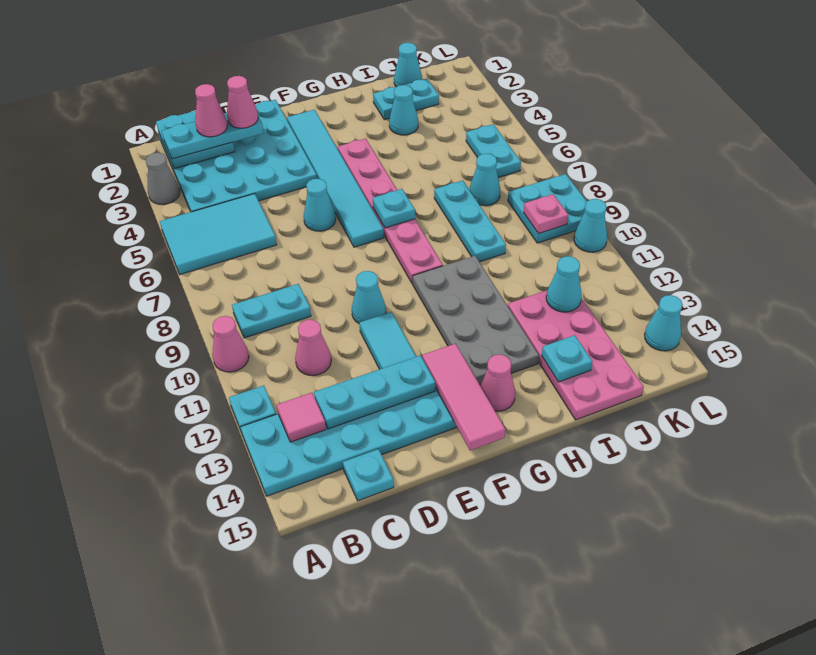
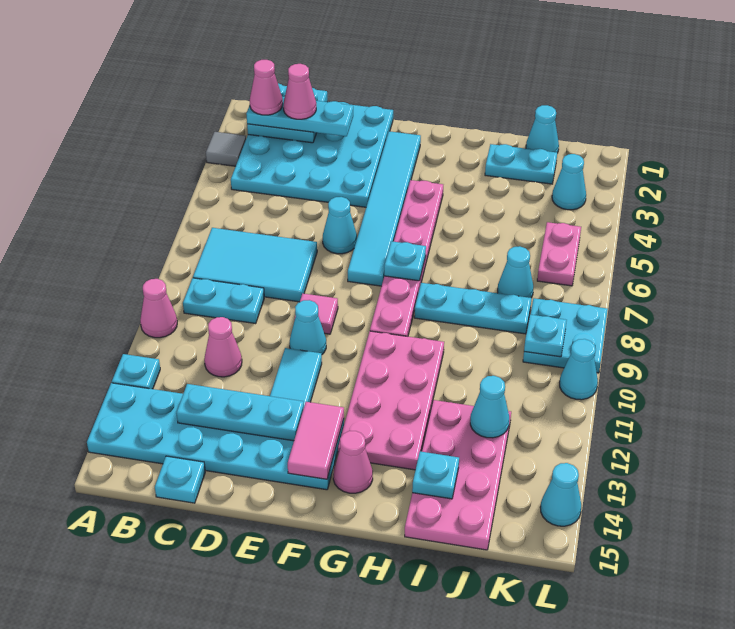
grey cone A3 level 1 -> grey tile A3 level 1
cyan tile A5:C6 level 1 -> cyan tile B7:D8 level 1
pink tile B13 level 2 -> pink tile E9 level 1
pink cone D2 level 4 -> pink cone B2 level 4
pink tile F13:F15 level 2 -> pink tile F13:F14 level 2
grey plate G10:H13 level 1 -> pink plate G10:H13 level 1
cyan cone I3 level 1 -> cyan cone K3 level 1
cyan plate I7:I9 level 1 -> cyan plate H8:J8 level 1
cyan plate K5:K6 level 1 -> pink plate K5:K6 level 1
pink plate K9 level 2 -> cyan plate K9 level 2

